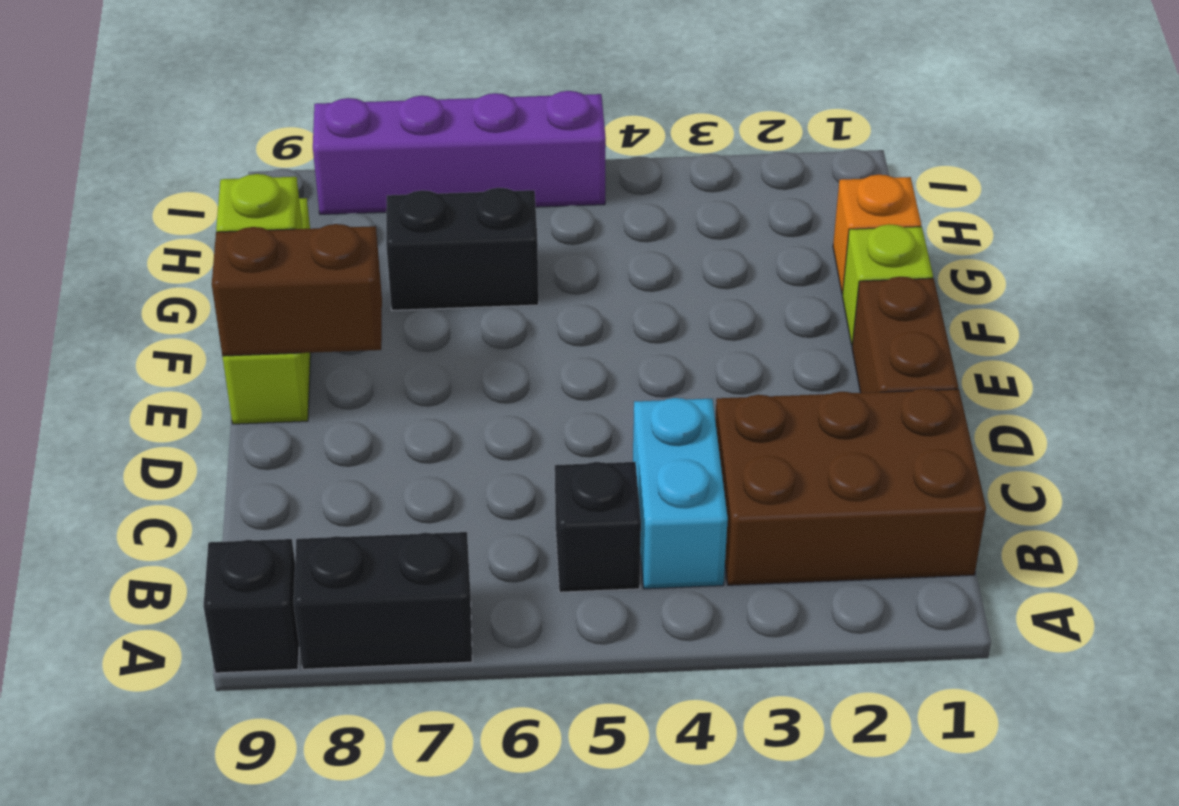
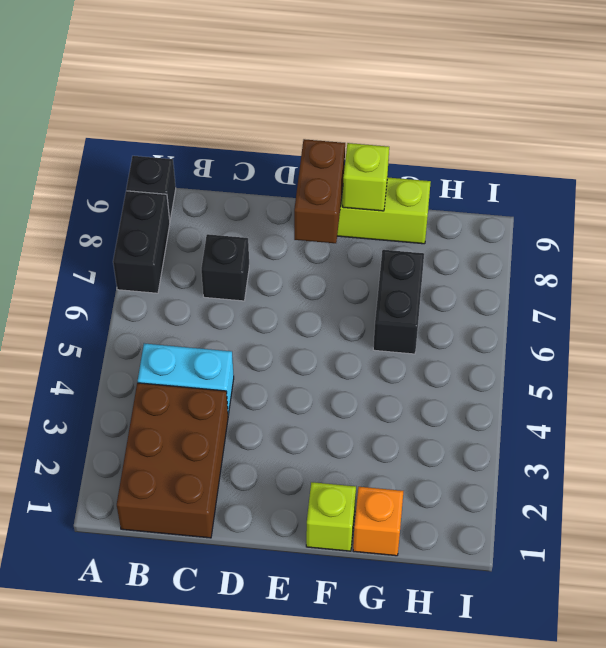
black brick B5 level 1 -> black brick C7 level 1
brown brick D1:E1 level 1 -> none
purple brick I5:I8 level 1 -> none

